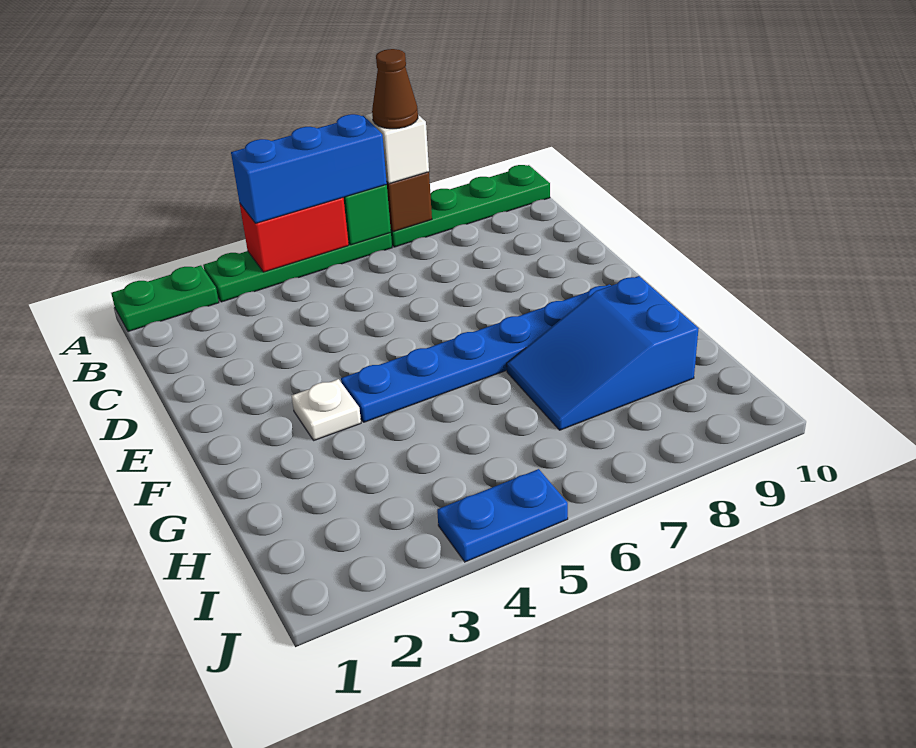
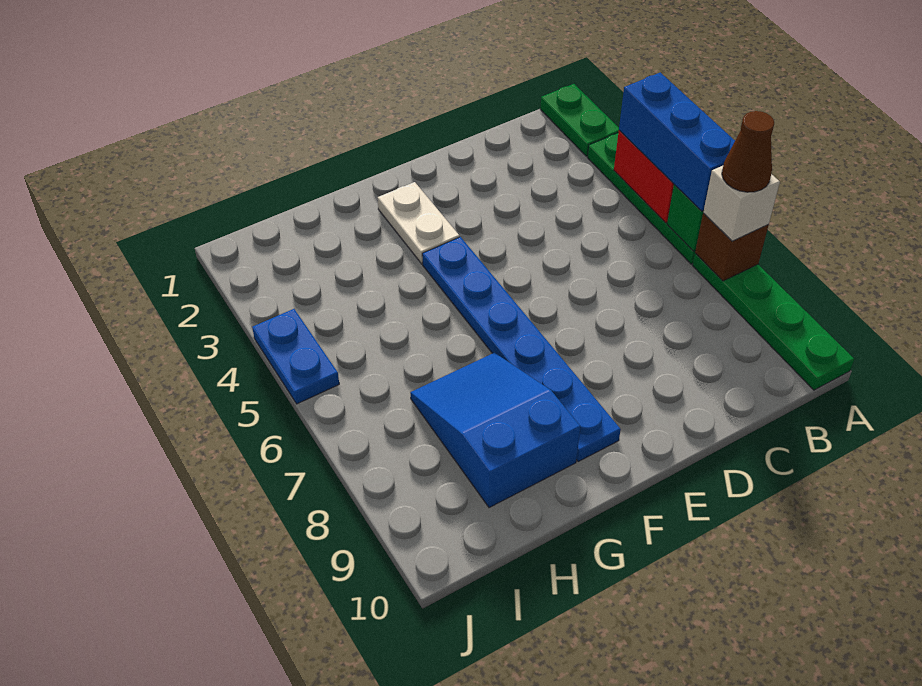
white plate F3 level 1 -> white plate F2:F3 level 1

